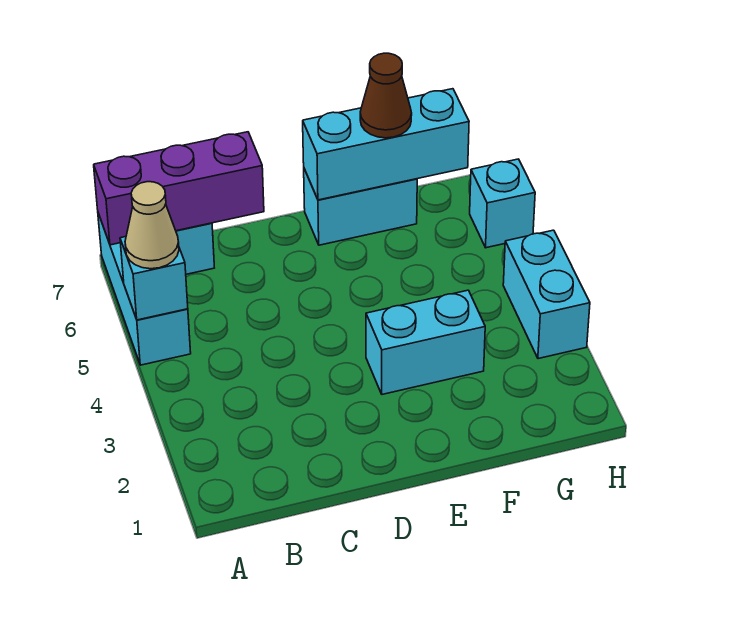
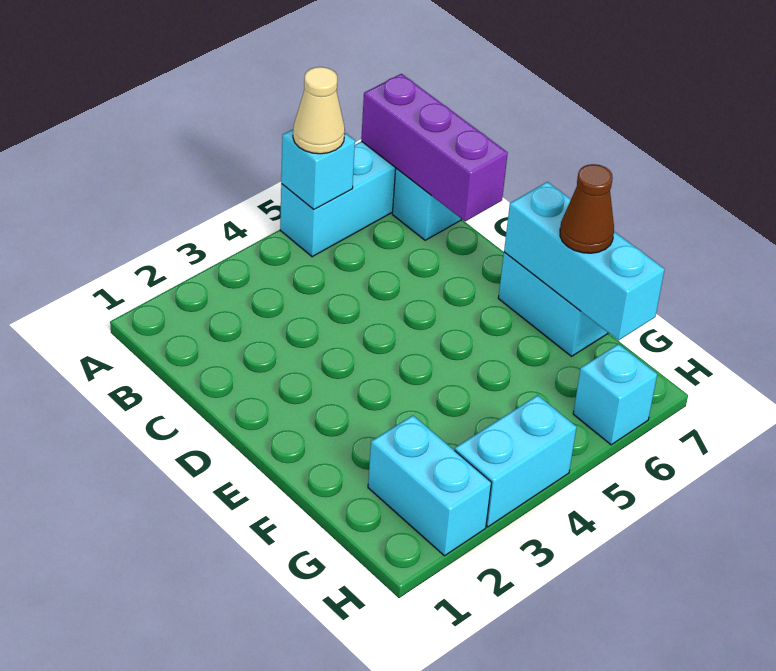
cyan brick E3:F3 level 1 -> cyan brick G2:H2 level 1

